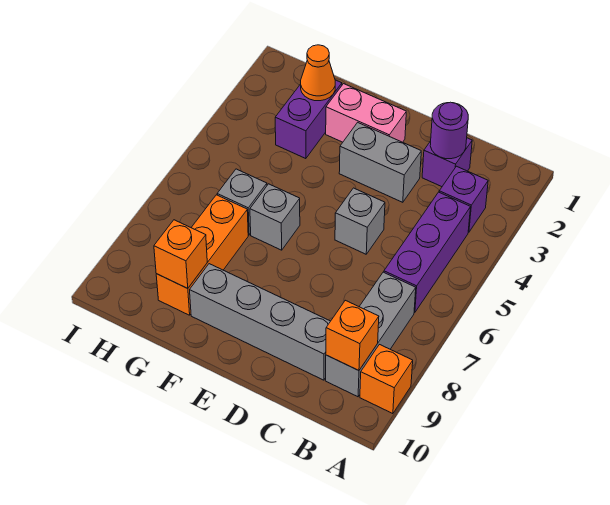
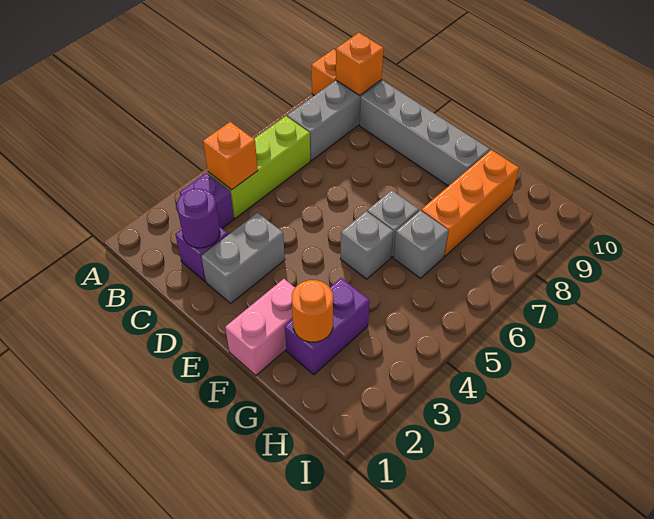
purple brick B4:B6 level 1 -> lime brick B4:B6 level 1
grey brick D3:E3 level 1 -> grey brick D2:D3 level 1
grey brick D5 level 1 -> grey brick F5 level 1
pink brick E2:F2 level 1 -> pink brick F1:F2 level 1
orange cone G2 level 2 -> orange round brick G2 level 2
orange brick G9 level 2 -> orange brick B4 level 2

